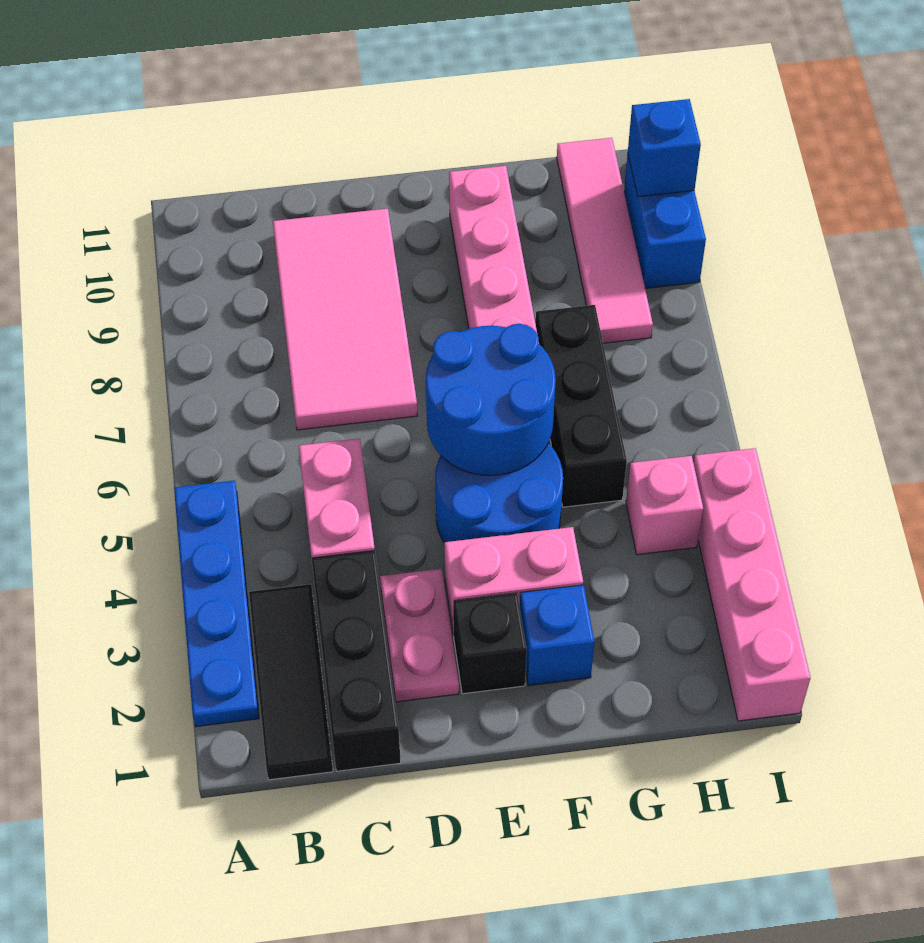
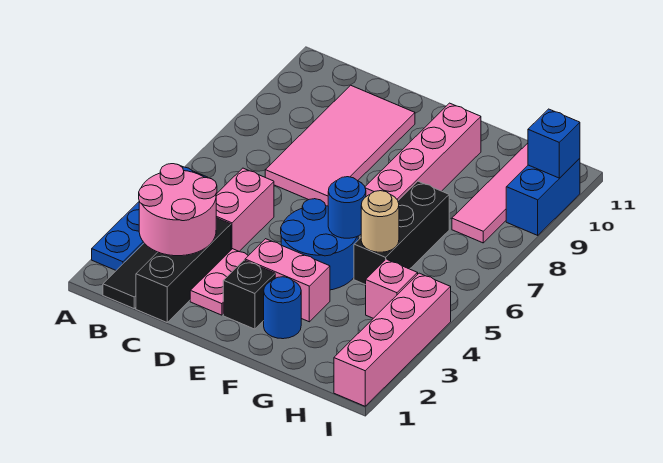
none -> pink round brick B2:C3 level 2
blue round brick E5:F6 level 2 -> blue round brick F5 level 2
blue brick F2 level 1 -> blue round brick F2 level 1
none -> tan round brick G5 level 2

